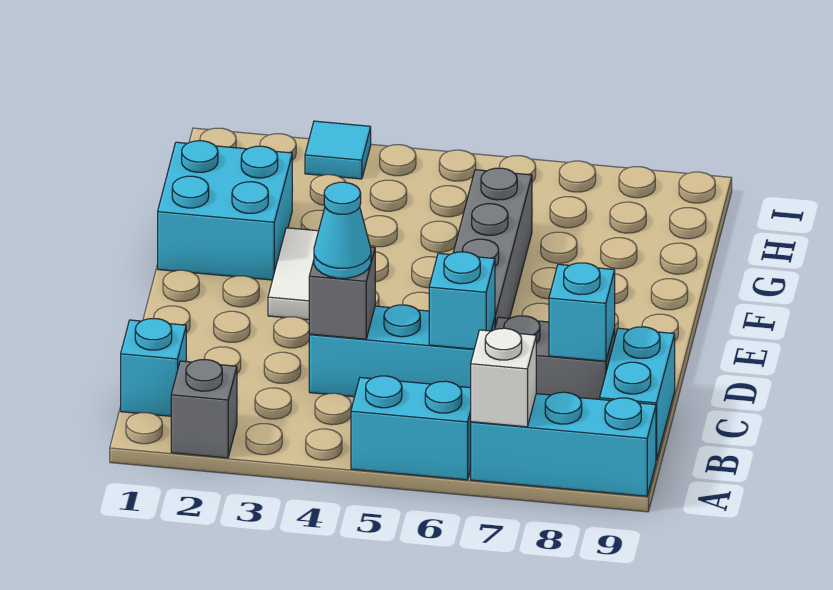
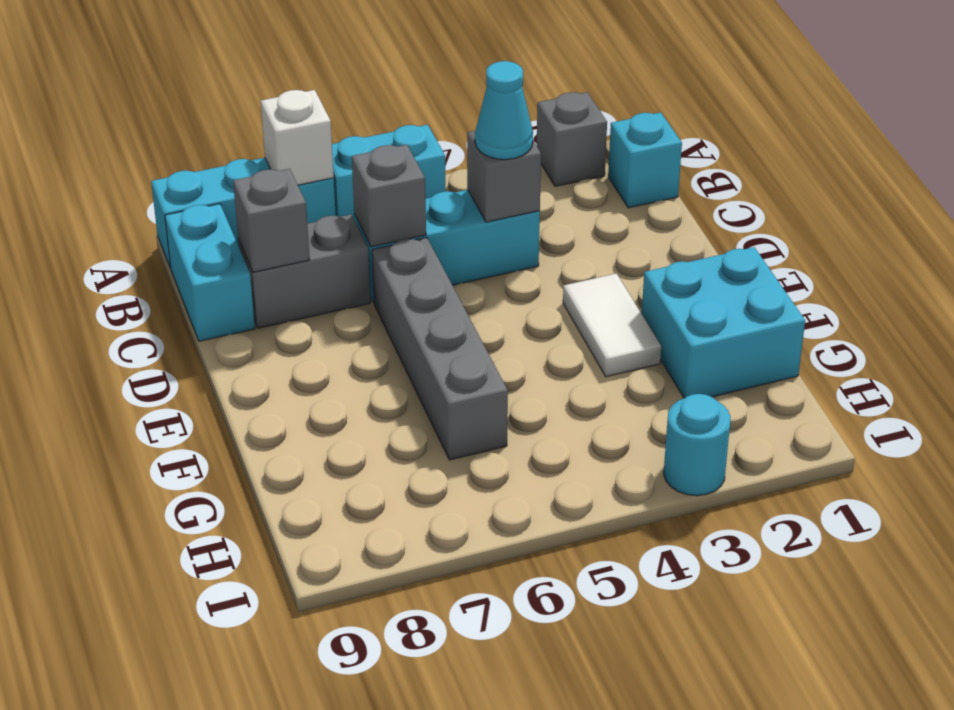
cyan brick C6 level 2 -> grey brick C6 level 2
cyan brick C8 level 2 -> grey brick C8 level 2
cyan tile I3 level 1 -> cyan round brick I3 level 1

